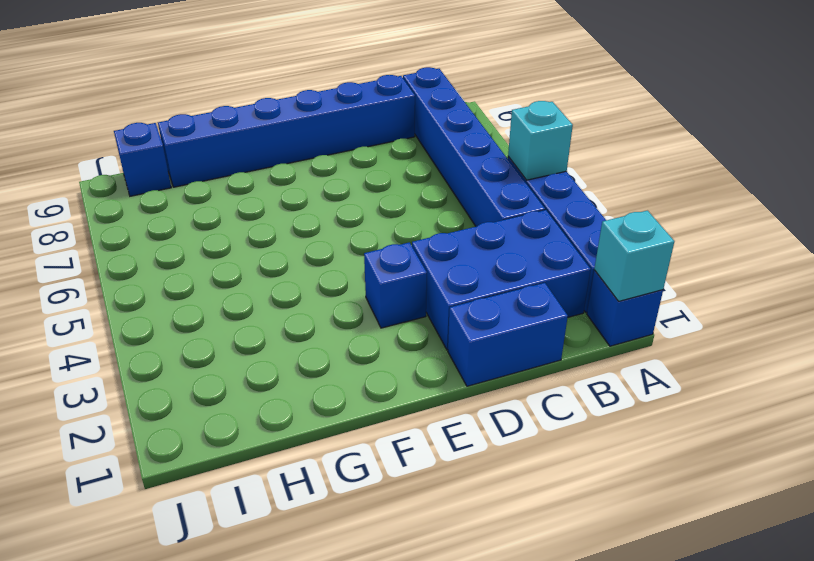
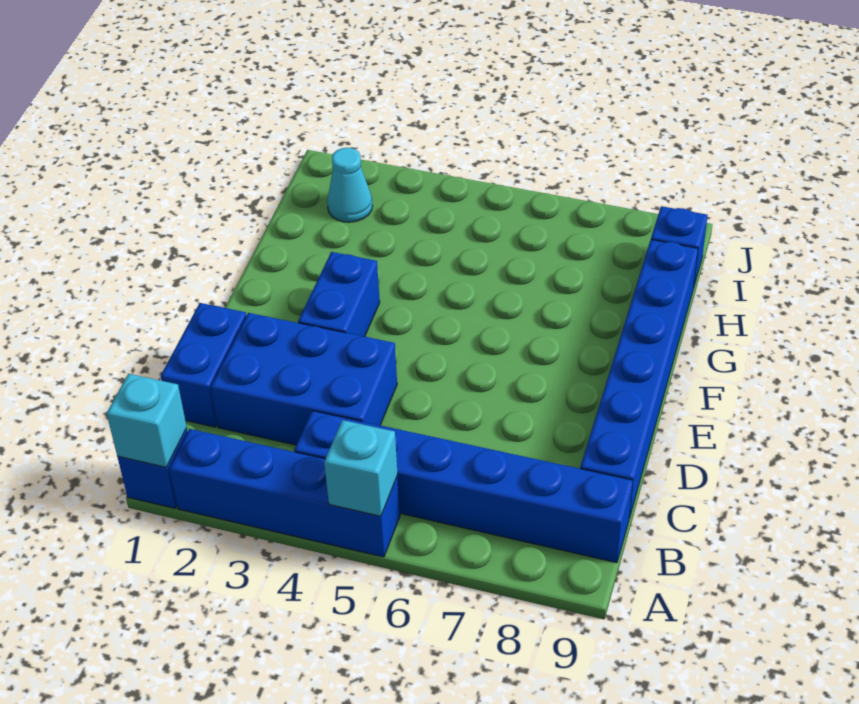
blue brick B2:D3 level 1 -> blue brick C2:D4 level 1
blue brick E3 level 1 -> blue brick E3:F3 level 1
none -> cyan cone I2 level 1

